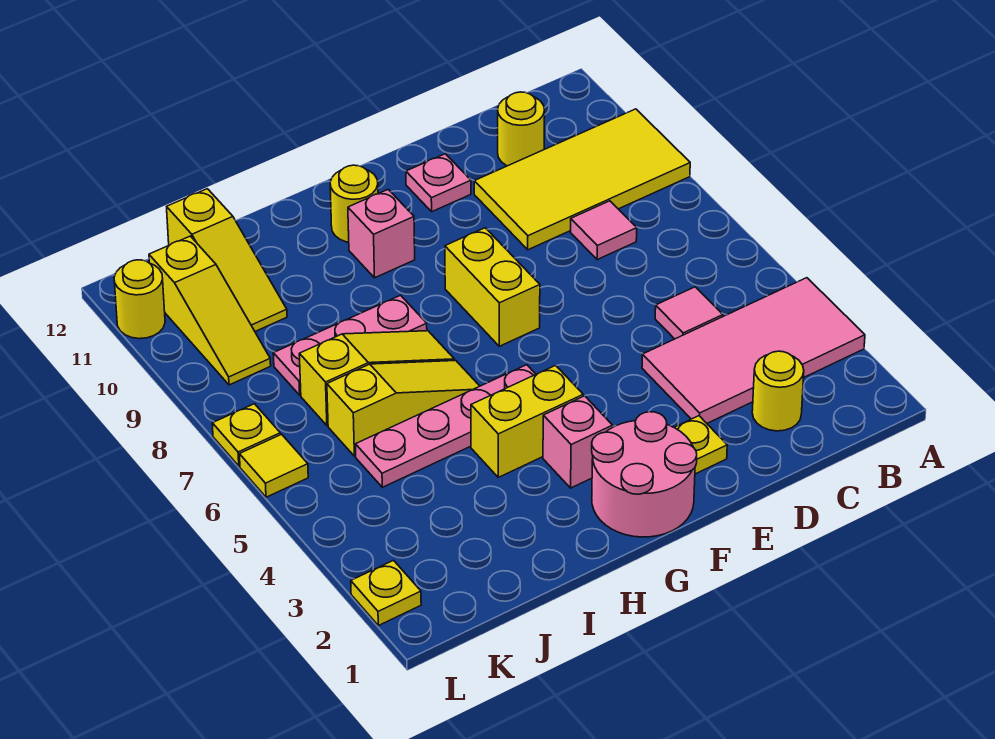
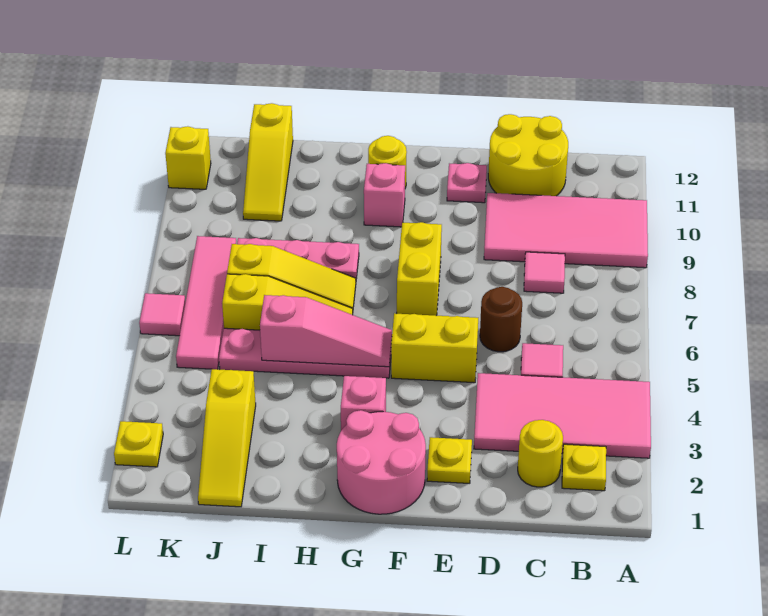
yellow tile A9:D10 level 1 -> pink tile A9:D10 level 1
yellow round brick C11 level 1 -> yellow round brick C11:D12 level 1
none -> brown round brick D6 level 1
yellow brick G4:H4 level 1 -> yellow brick E5:F5 level 1
none -> pink slope G5:I5 level 2 top I
none -> pink tile K5:K8 level 1
yellow slope K9:K11 level 1 top 11 -> yellow slope J1:J3 level 1 top 3
yellow tile L6 level 1 -> pink tile L6 level 1
yellow plate L7 level 1 -> yellow plate B2 level 1
yellow round brick L11 level 1 -> yellow brick L11 level 1

